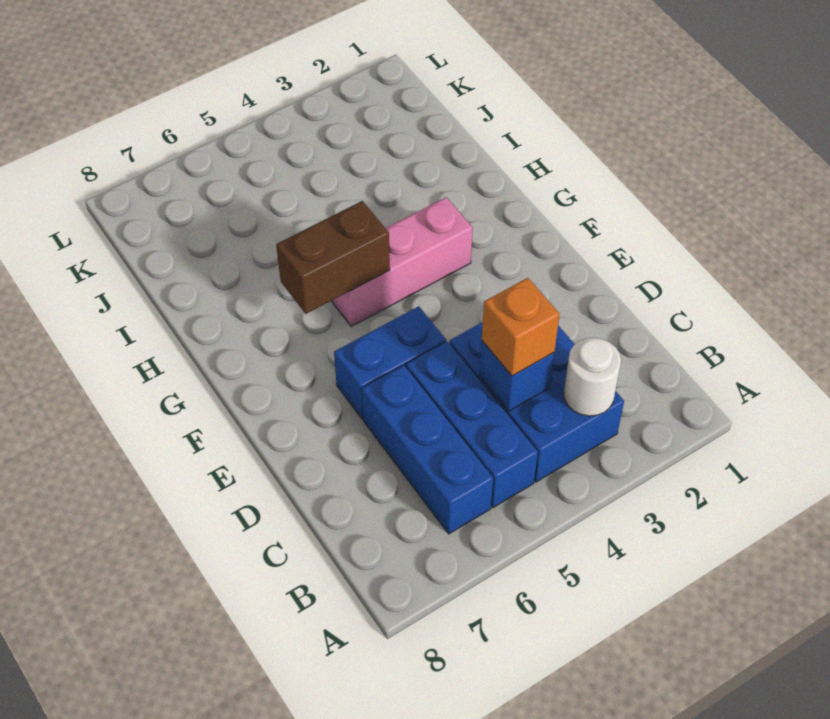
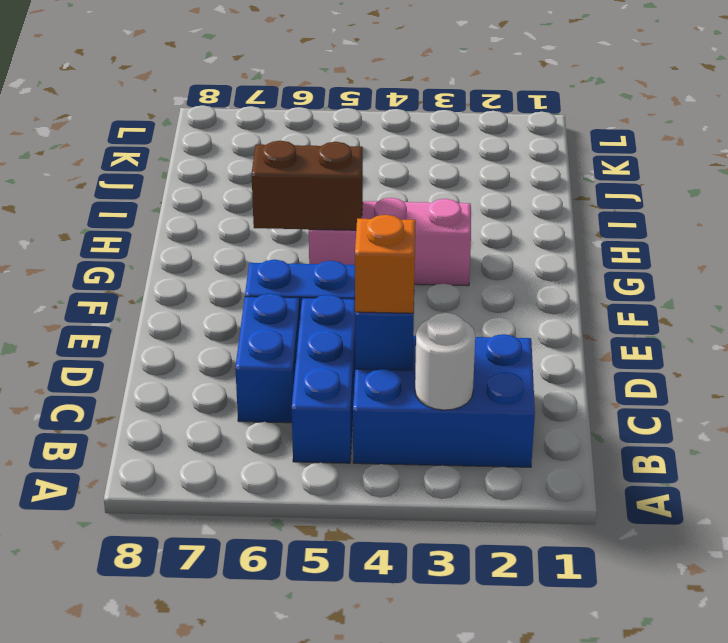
blue brick B3:D4 level 1 -> blue brick B2:C4 level 1
blue brick B6:D6 level 1 -> blue brick C6:D6 level 1

